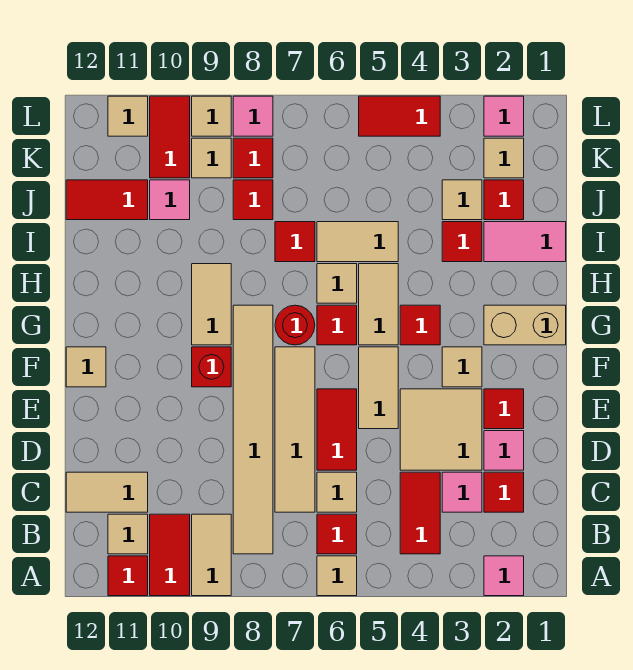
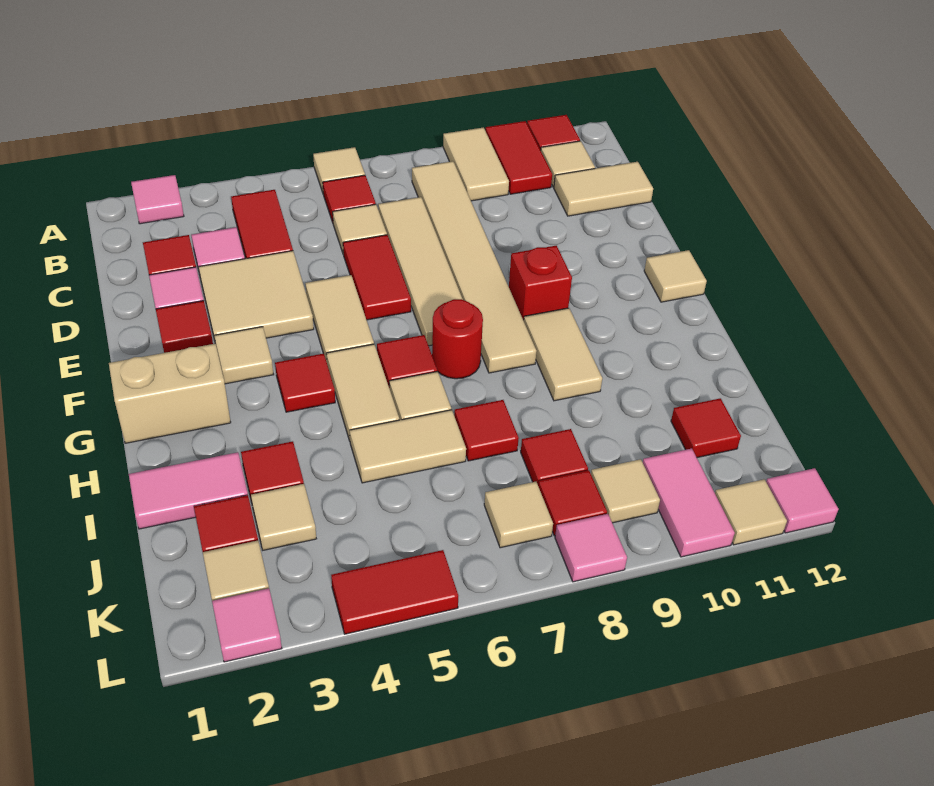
pink tile J10 level 1 -> pink tile L12 level 1
red tile J11:J12 level 1 -> red tile J11 level 1
red tile K10:L10 level 1 -> pink tile K10:L10 level 1
tan tile L9 level 1 -> tan tile K7 level 1

